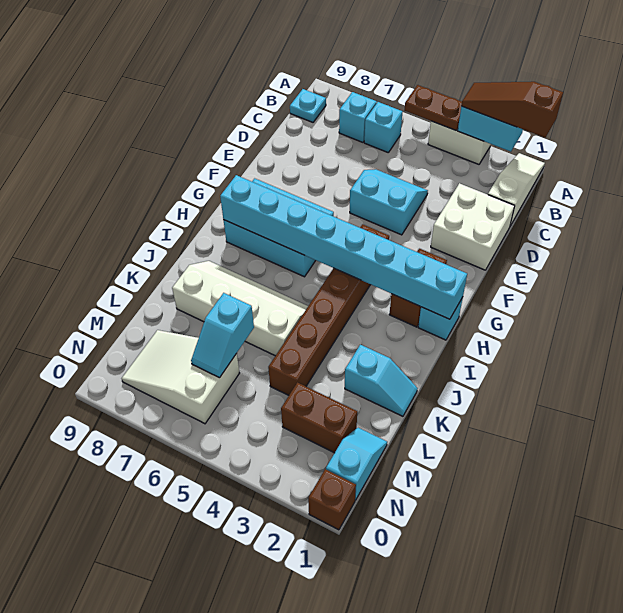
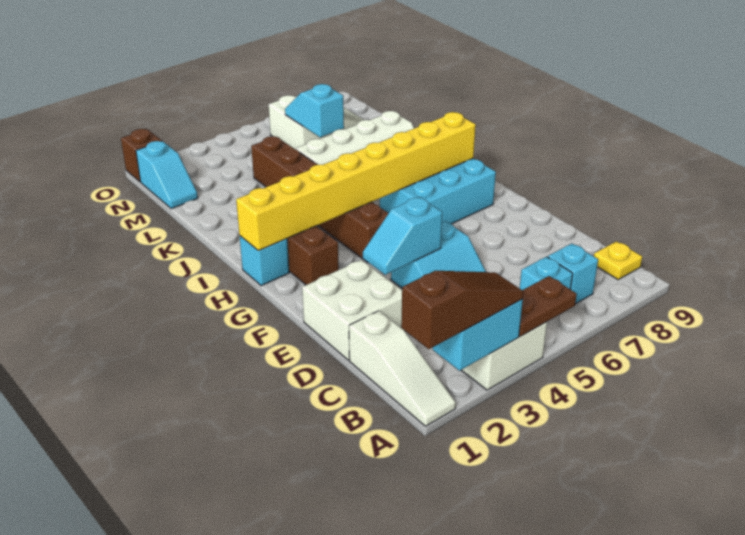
cyan plate B9 level 1 -> yellow plate B9 level 1
cyan brick H1:H8 level 2 -> yellow brick H1:H8 level 2
cyan slope K1:K2 level 1 top 2 -> cyan slope E3:E4 level 2 top 4
brown brick M2:M3 level 1 -> none

